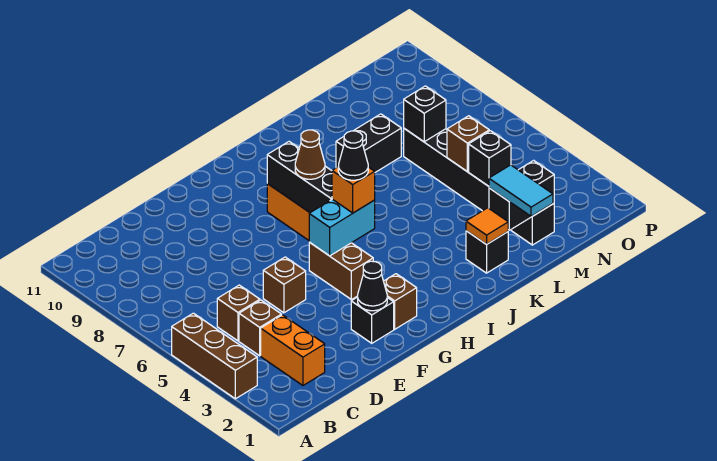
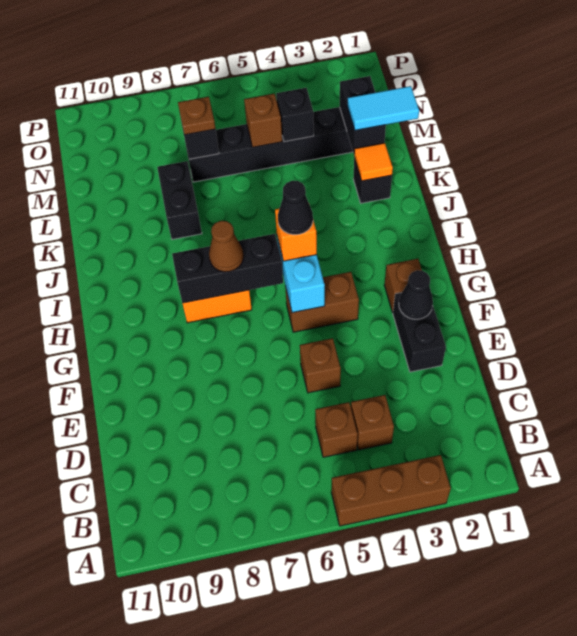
orange brick C2:C3 level 1 -> none
black brick F2 level 1 -> black brick E2:F2 level 1
none -> brown plate M7 level 3

